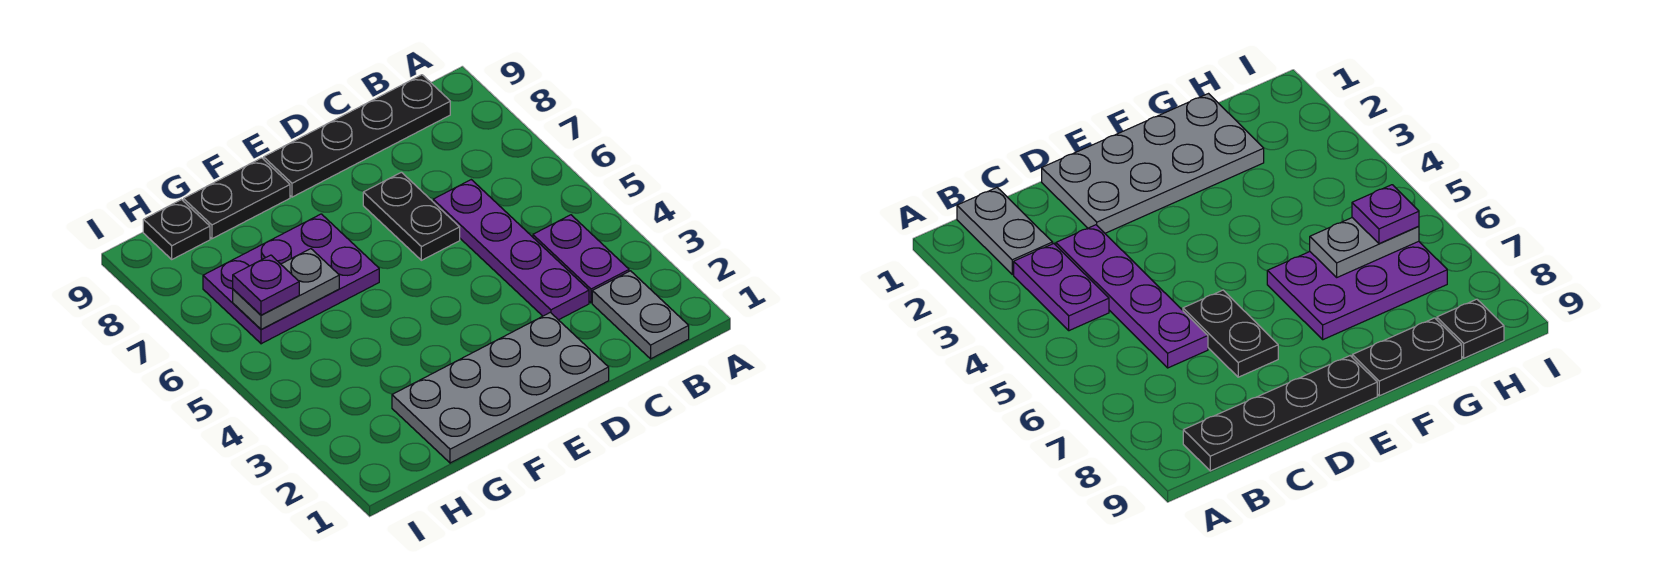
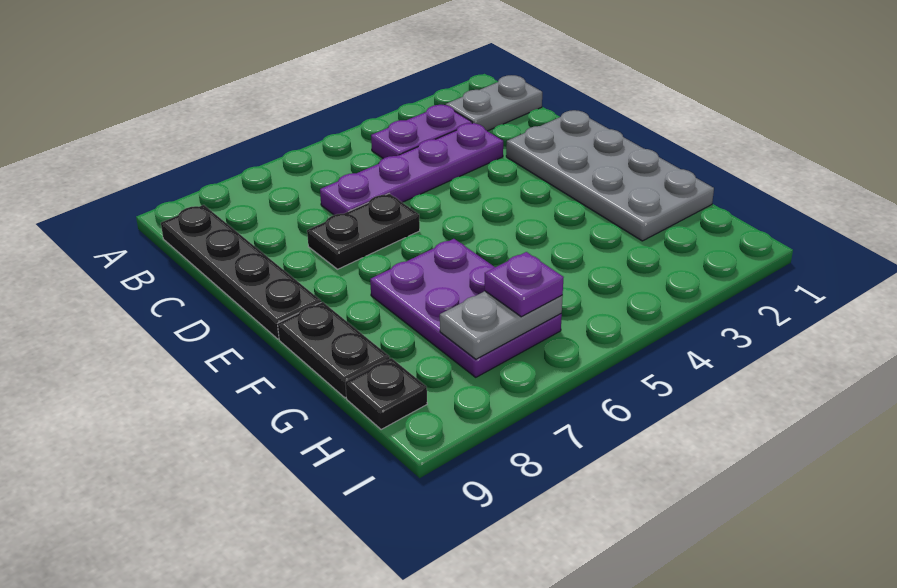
grey plate G6:H6 level 2 -> grey plate H6:H7 level 2

